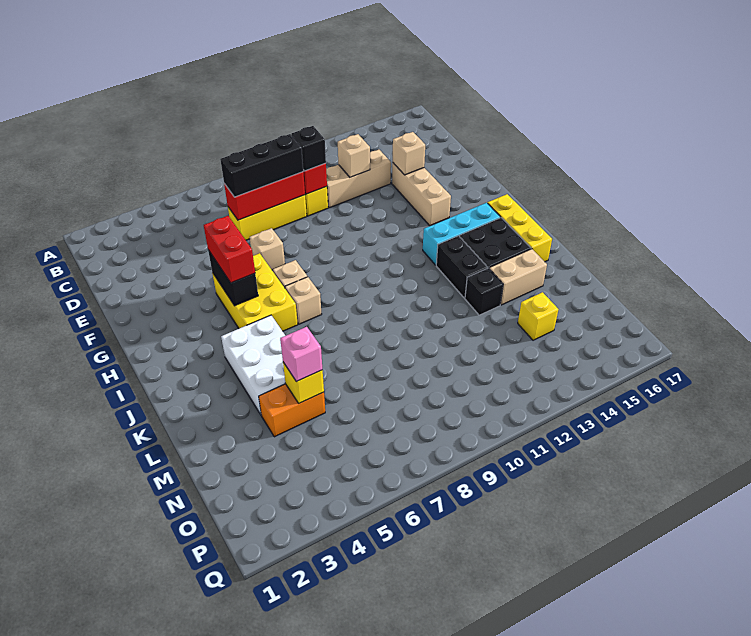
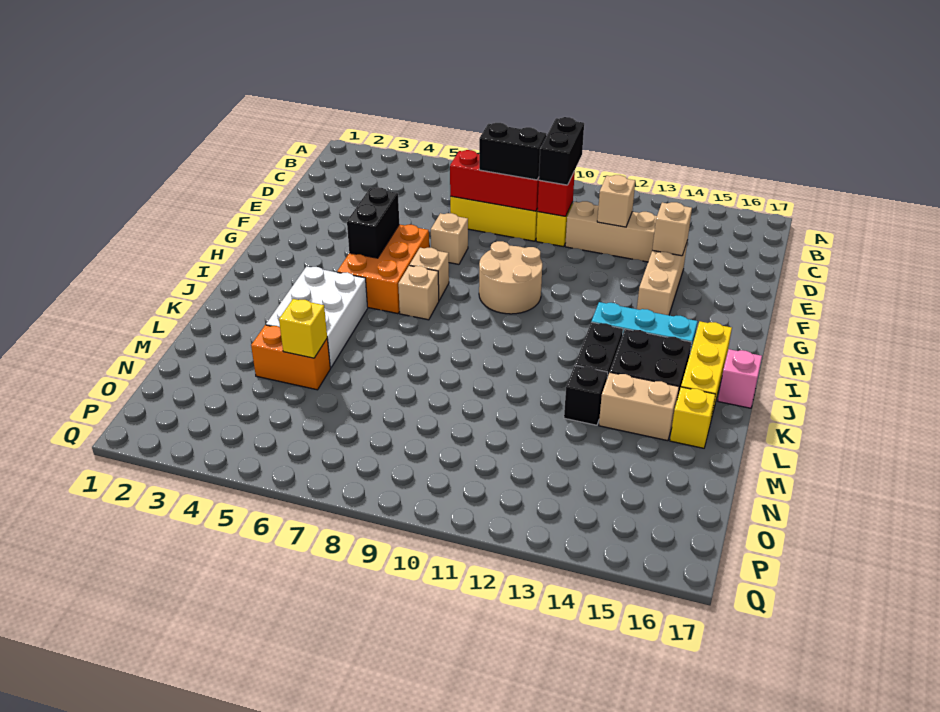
black brick D7:D9 level 3 -> black brick D8:D9 level 3
black brick D10 level 3 -> black brick C10:D10 level 3
yellow brick G5:I6 level 1 -> orange brick G5:I6 level 1
red brick G5:H5 level 3 -> none
none -> tan round brick G9:H10 level 1
pink brick M5 level 3 -> pink brick J17 level 1
yellow brick N14 level 1 -> yellow brick L16 level 1

